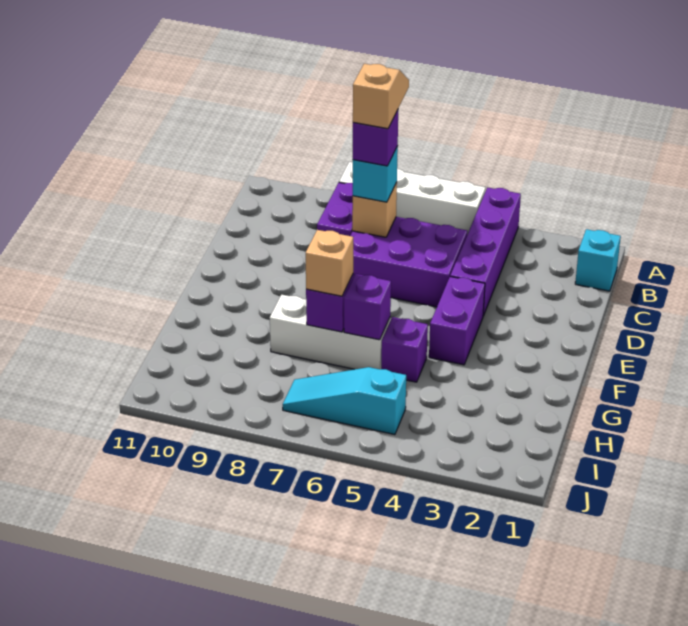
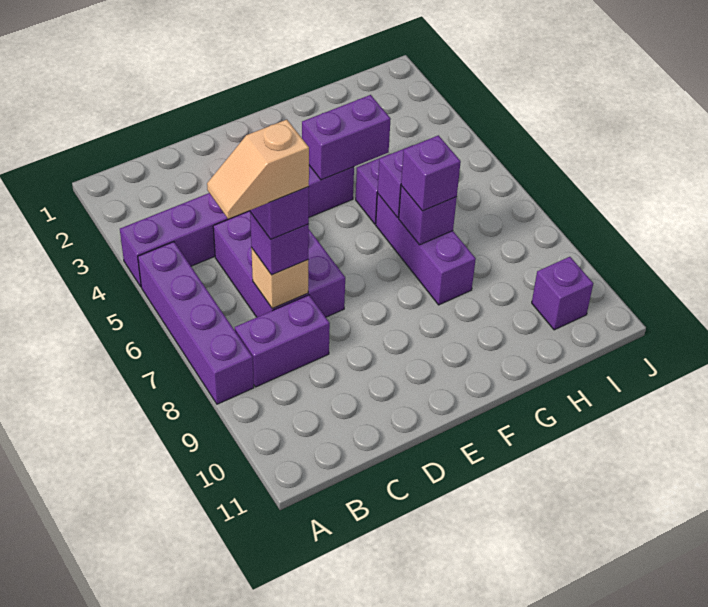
white brick A5:A8 level 1 -> purple brick A5:A8 level 1
cyan brick B1 level 1 -> none
cyan brick C7 level 3 -> purple brick C7 level 3
none -> purple brick F4:G4 level 2
white brick G6:G8 level 1 -> purple brick G6:G8 level 1
tan brick G7 level 3 -> purple brick G7 level 3
cyan slope I5:I7 level 1 top 5 -> none
none -> purple brick I10 level 1

